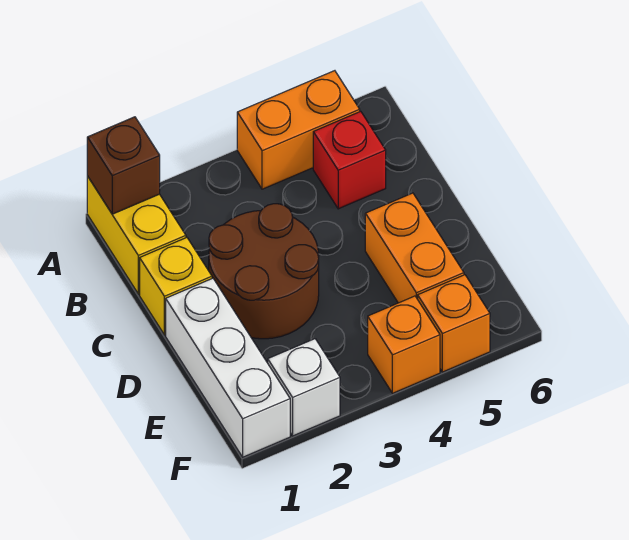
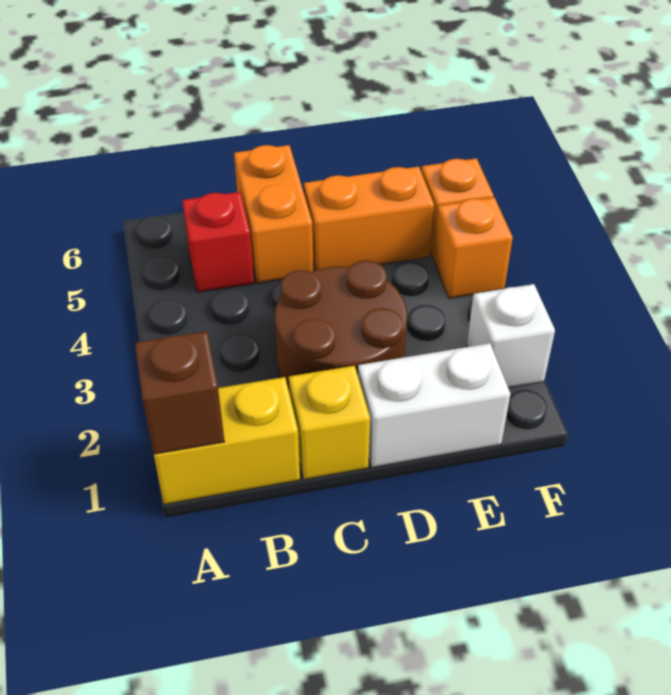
orange brick A4:A5 level 1 -> orange brick C5:C6 level 1
white brick D1:F1 level 1 -> white brick D1:E1 level 1

